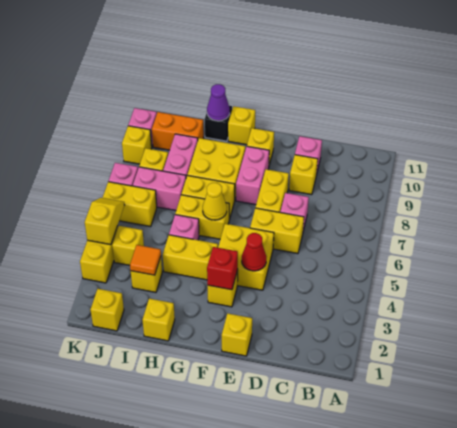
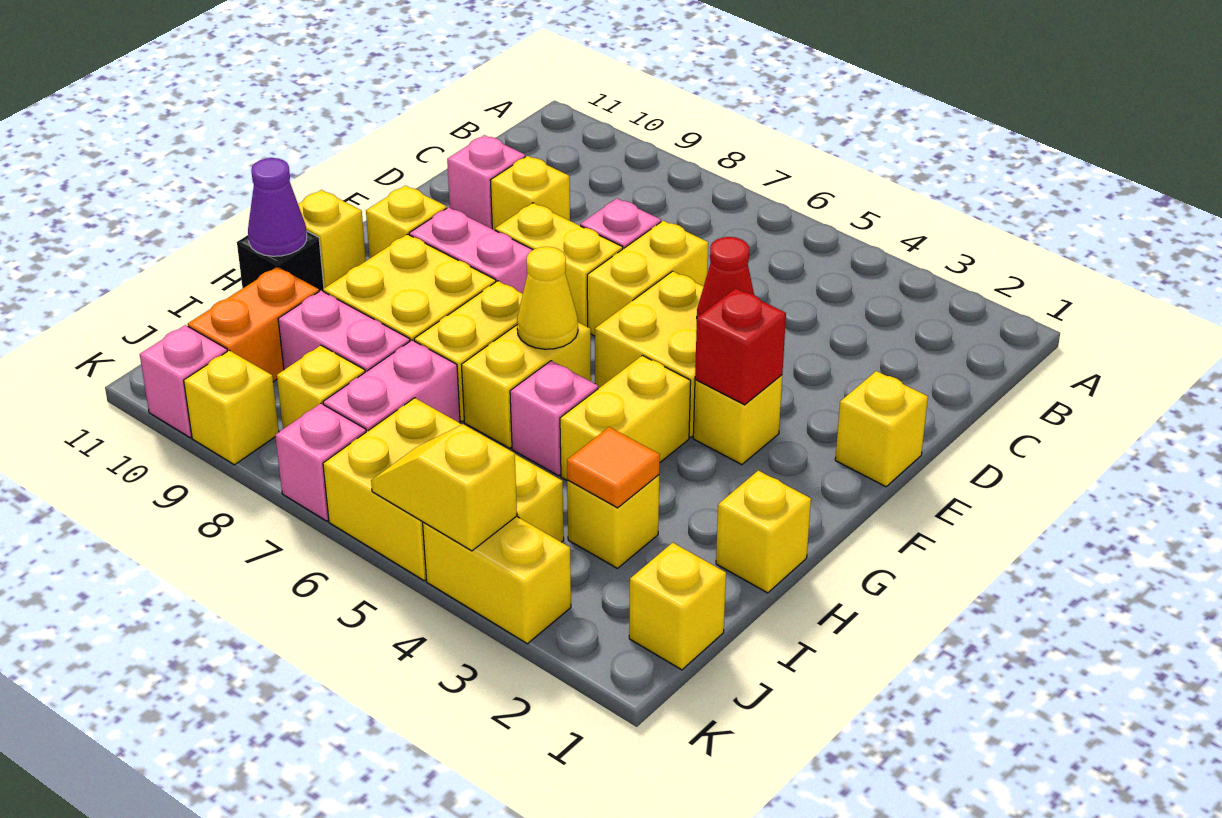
yellow brick J6:K6 level 1 -> yellow brick J5:K6 level 1

